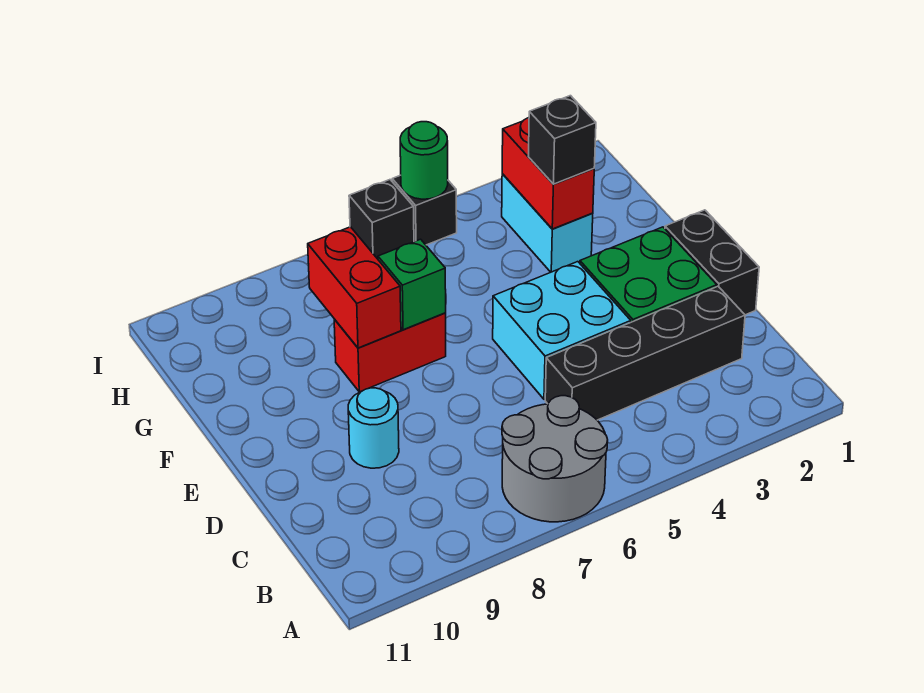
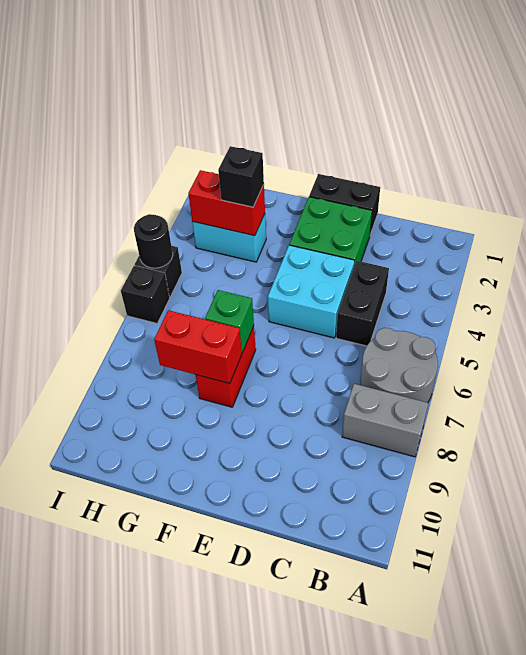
none -> grey brick A8:B8 level 1
black brick C2:C5 level 1 -> black brick C4:C5 level 1
cyan round brick D9 level 1 -> none
green round brick I5 level 2 -> black round brick I5 level 2

